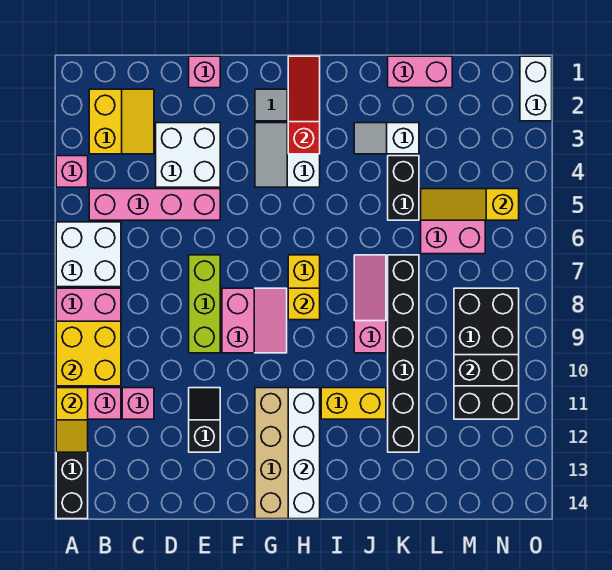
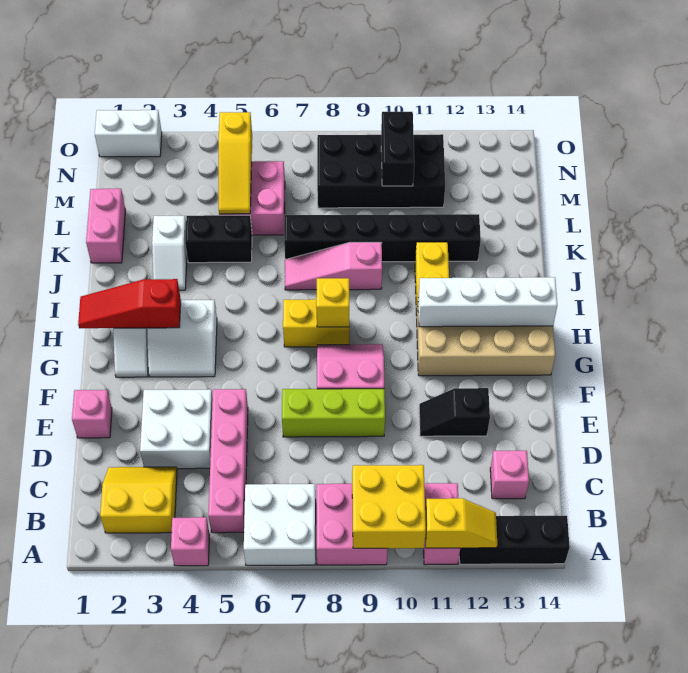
pink brick C11 level 1 -> pink brick C13 level 1

